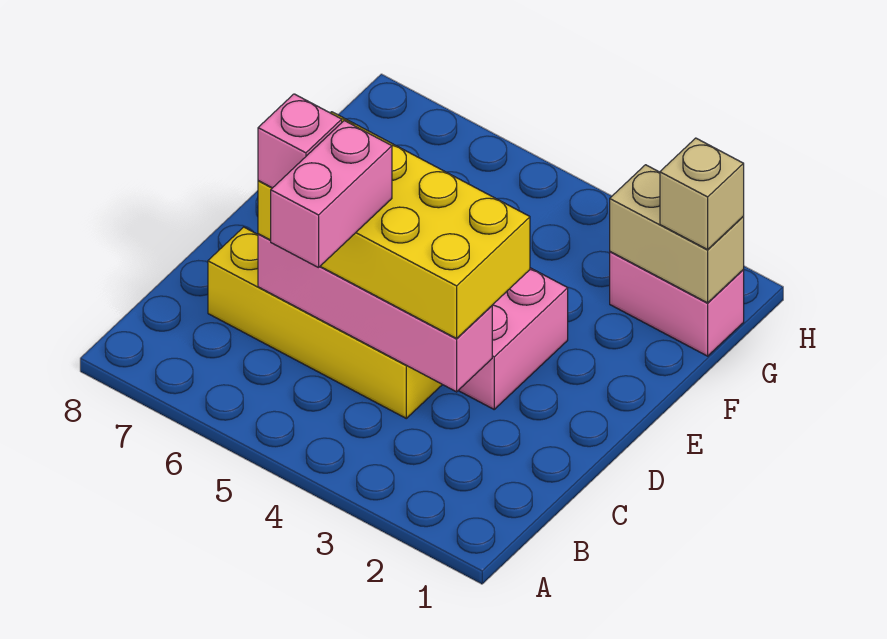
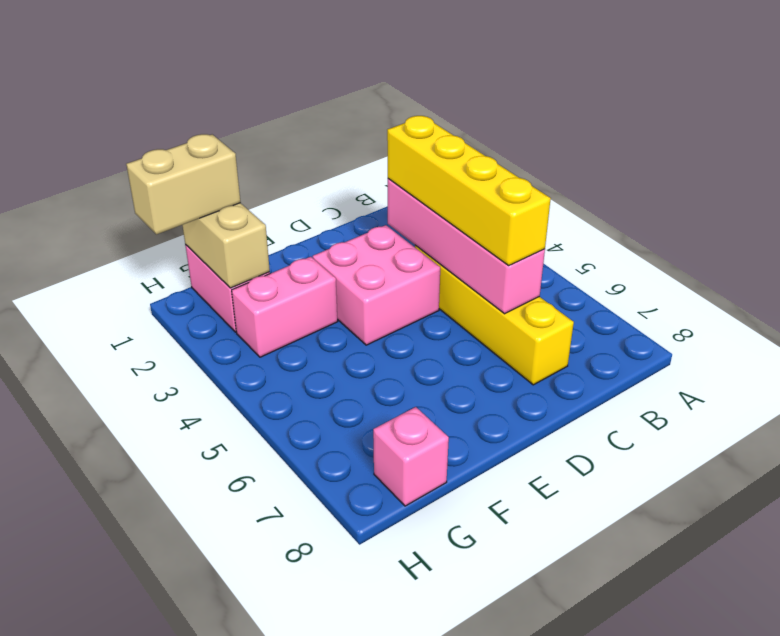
pink brick B5:C5 level 4 -> pink brick F3:G3 level 1
yellow brick C3:D6 level 3 -> yellow brick C3:C6 level 3
pink brick C6 level 4 -> pink brick G8 level 1
tan brick G1 level 3 -> tan brick G1:H1 level 3

